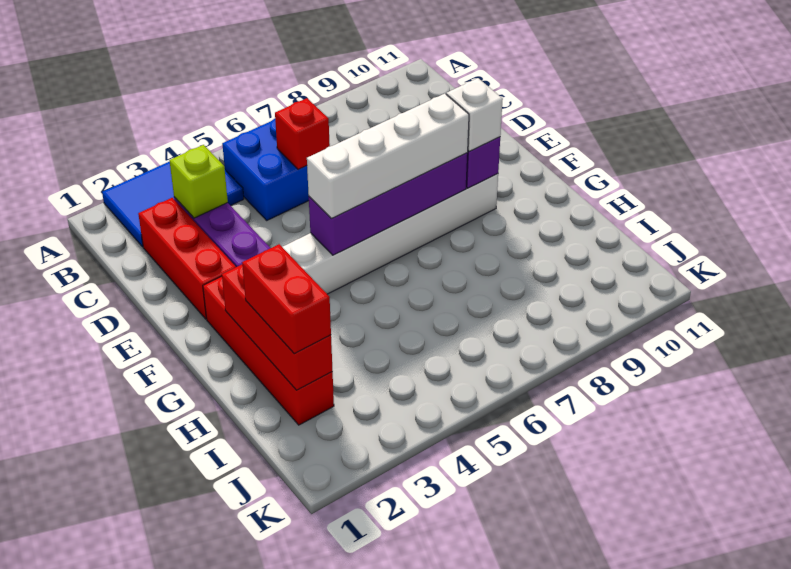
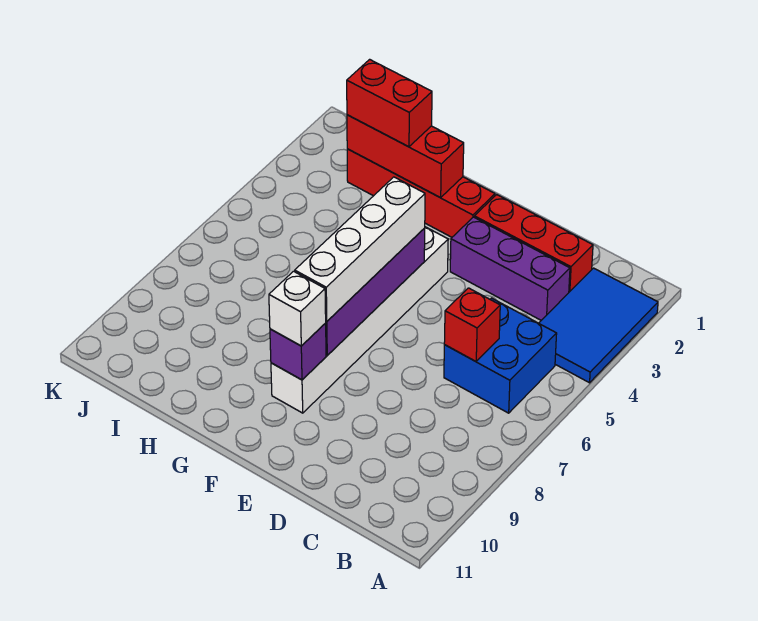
lime brick C3 level 2 -> none

